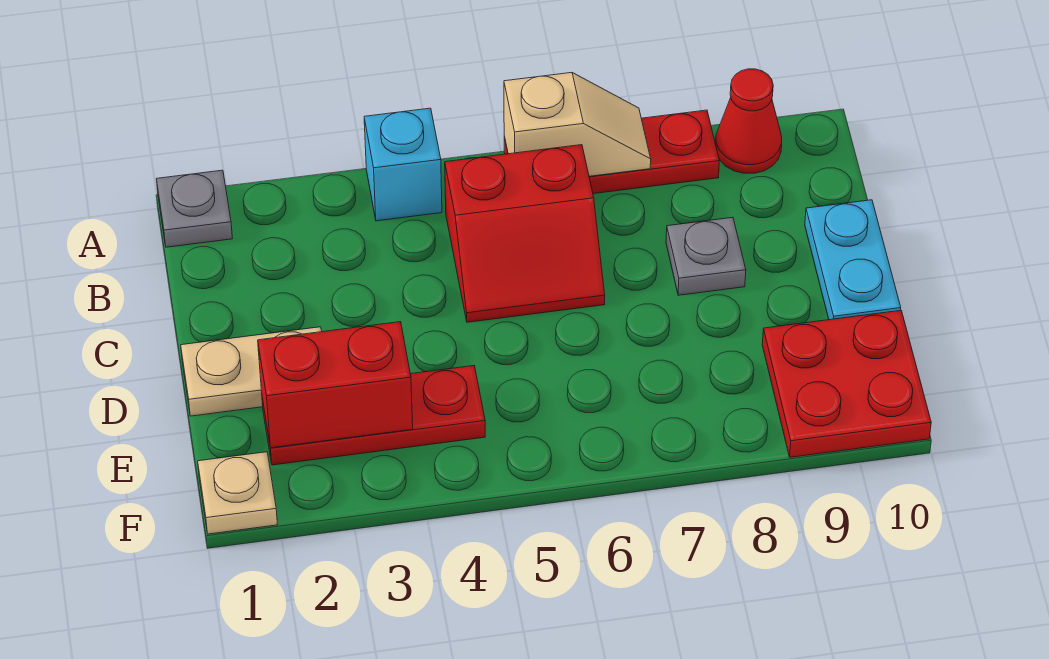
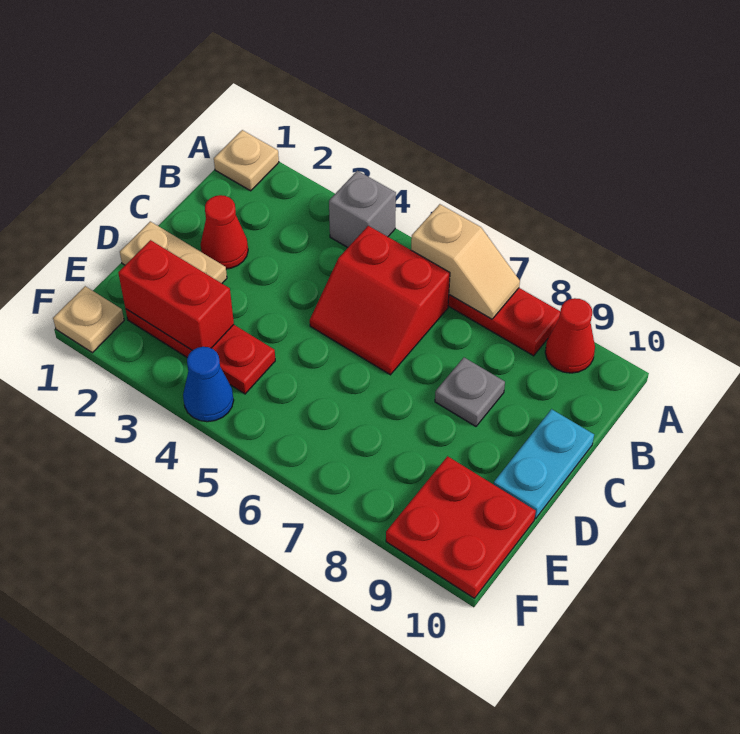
grey plate A1 level 1 -> tan plate A1 level 1
cyan brick A4 level 1 -> grey brick A4 level 1
none -> red cone C2 level 1
none -> blue cone F4 level 1

